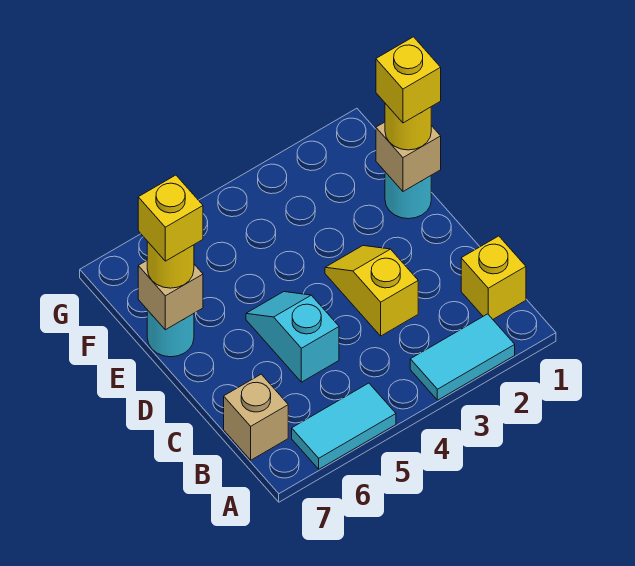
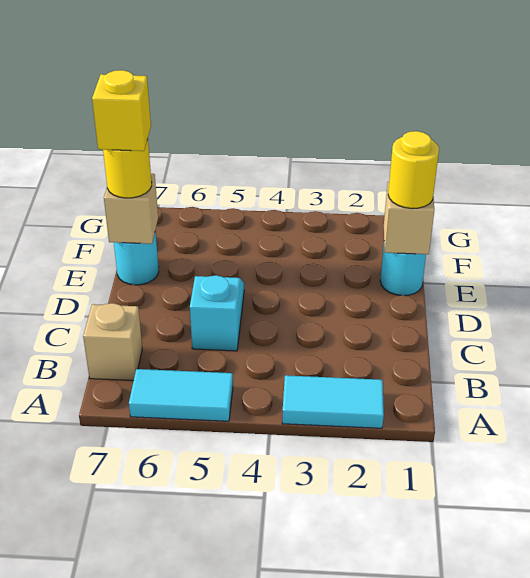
yellow brick B1 level 1 -> none
yellow slope C3:D3 level 1 top C -> none
yellow brick E1 level 4 -> none

